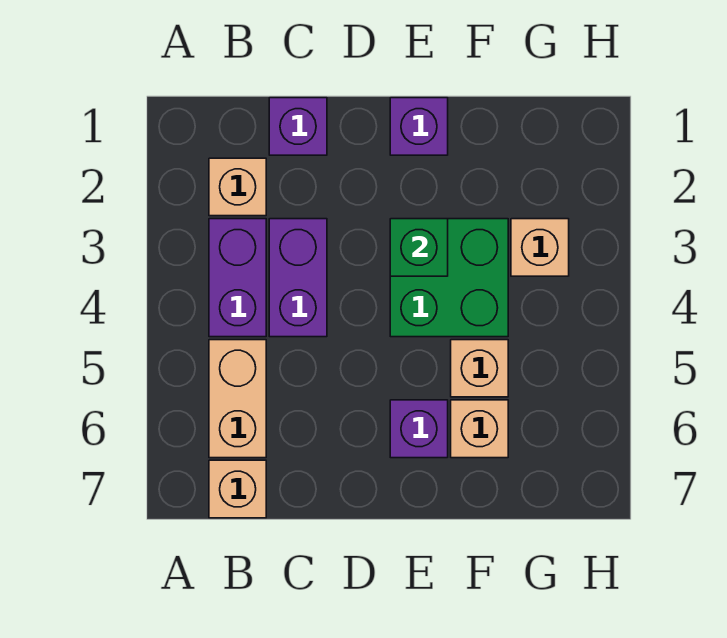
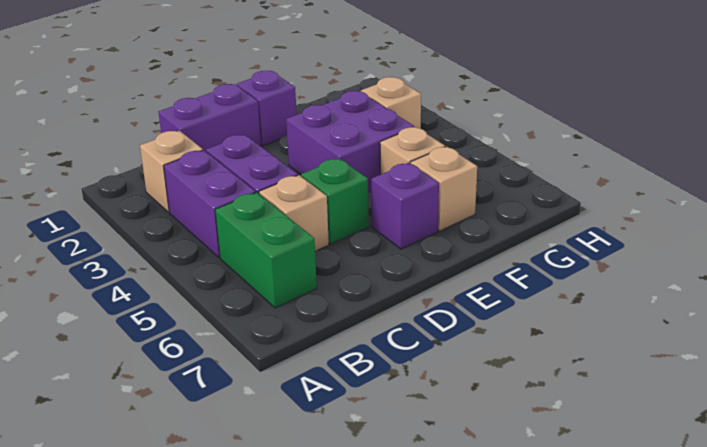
tan brick B5:B6 level 1 -> green brick B5:B6 level 1
tan brick B7 level 1 -> tan brick C5 level 1
purple brick C1 level 1 -> purple brick C1:D1 level 1
green brick E3:F4 level 1 -> purple brick E3:F4 level 1
green brick E3 level 2 -> green brick D5 level 1

